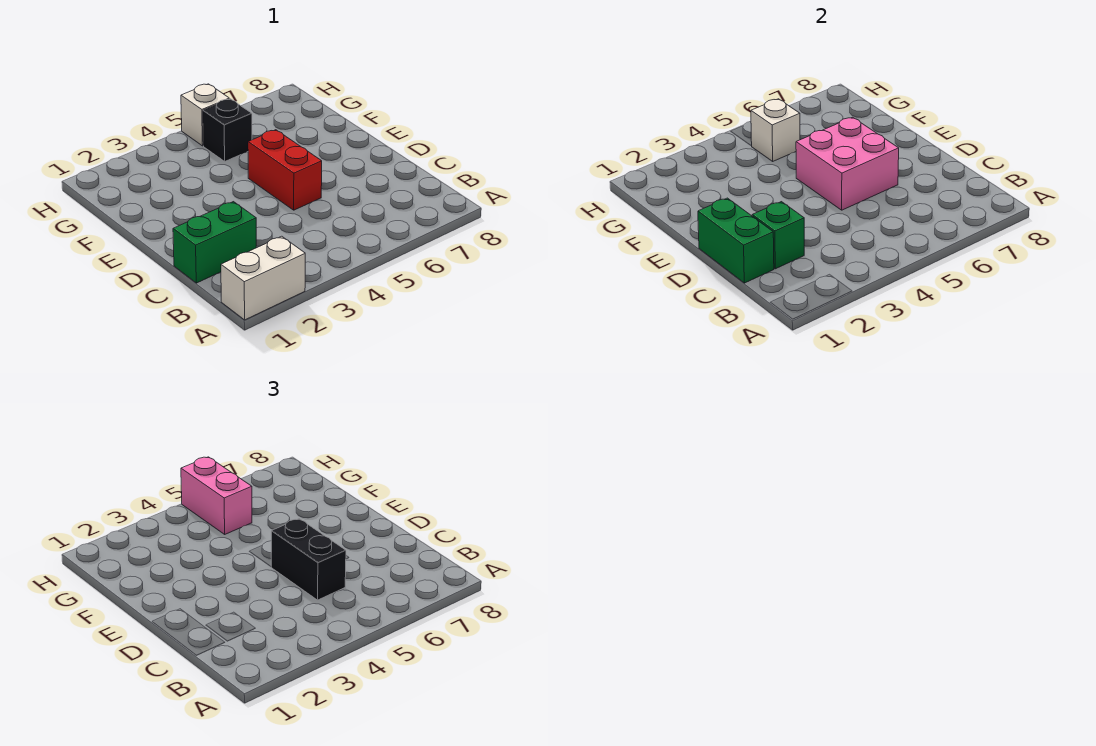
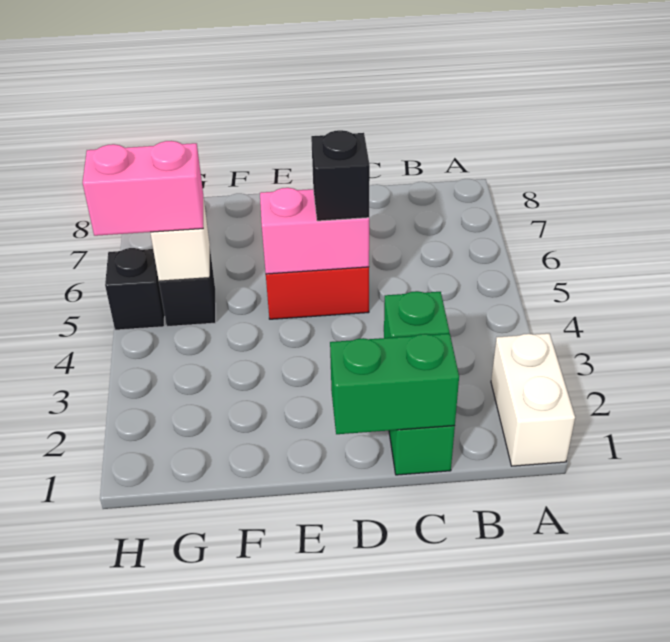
black brick C5:D5 level 3 -> black brick D5 level 3
pink brick D5:E6 level 2 -> pink brick D5:E5 level 2
white brick H5 level 1 -> black brick H5 level 1

